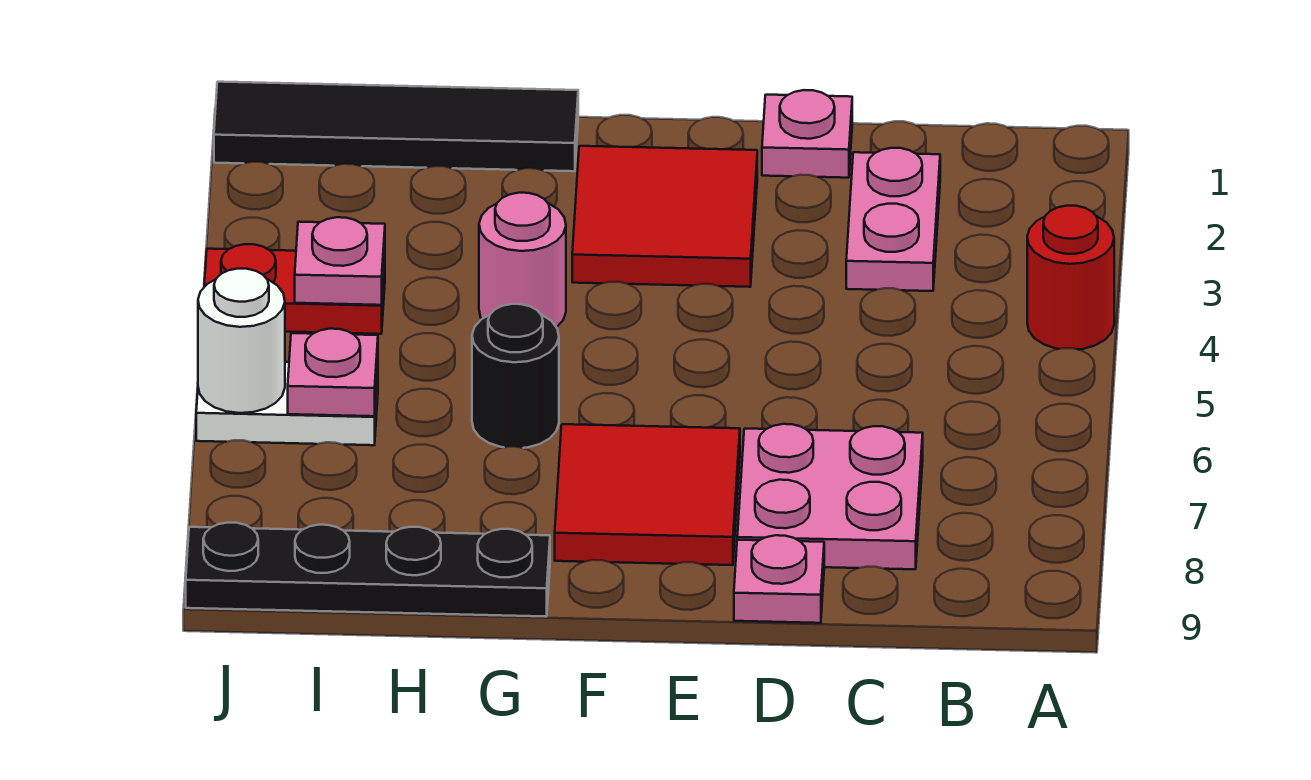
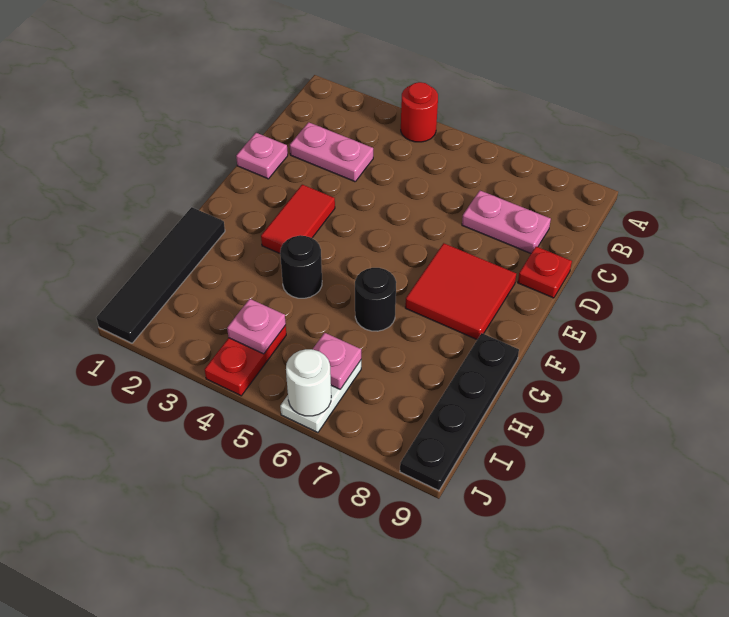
pink plate C7:D8 level 1 -> pink plate C7:C8 level 1
pink plate D9 level 1 -> red plate D9 level 1
red tile E2:F3 level 1 -> red tile E3:F3 level 1
pink round brick G4 level 1 -> black round brick G4 level 1

